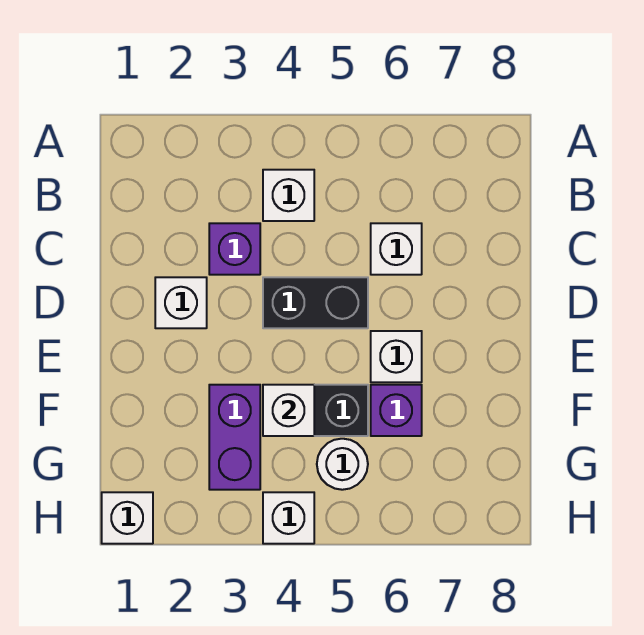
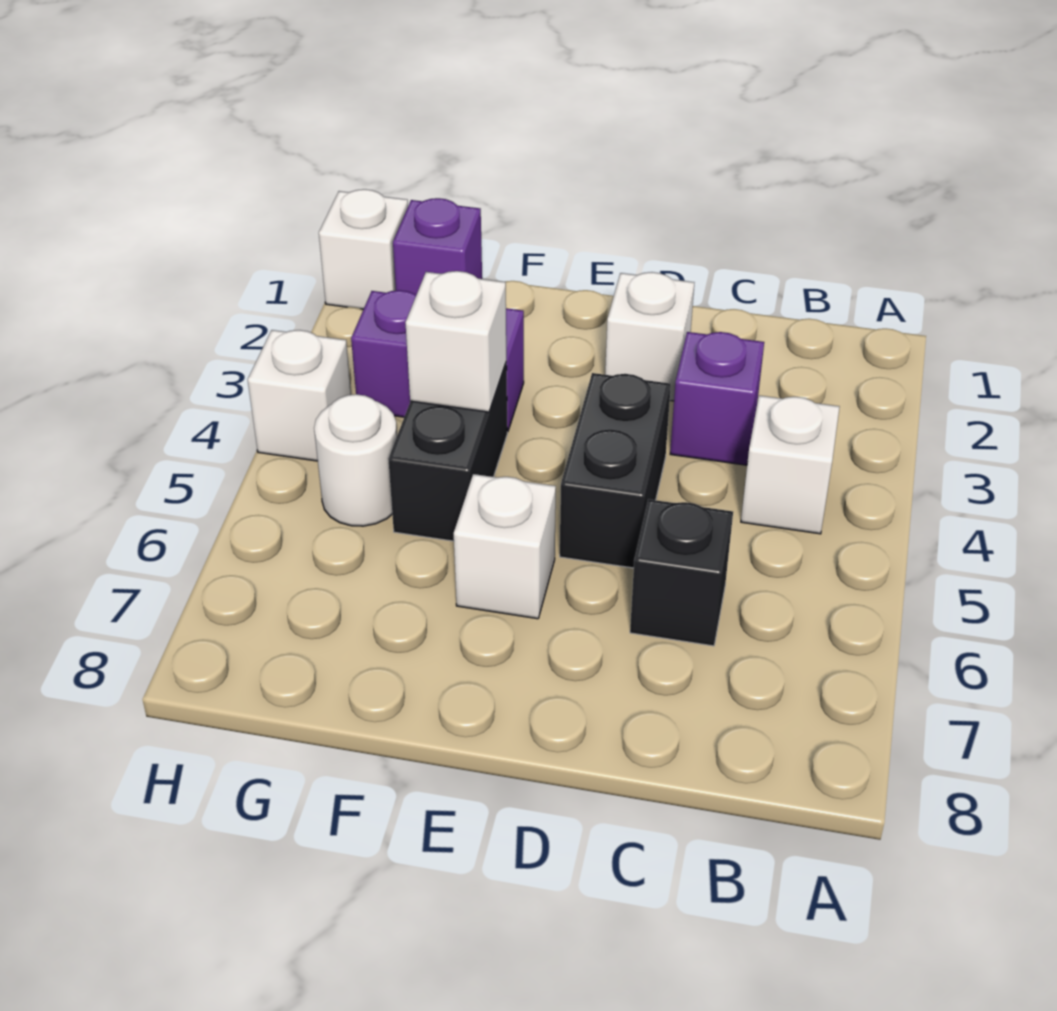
white brick C6 level 1 -> black brick C6 level 1
purple brick F6 level 1 -> purple brick G1 level 1

